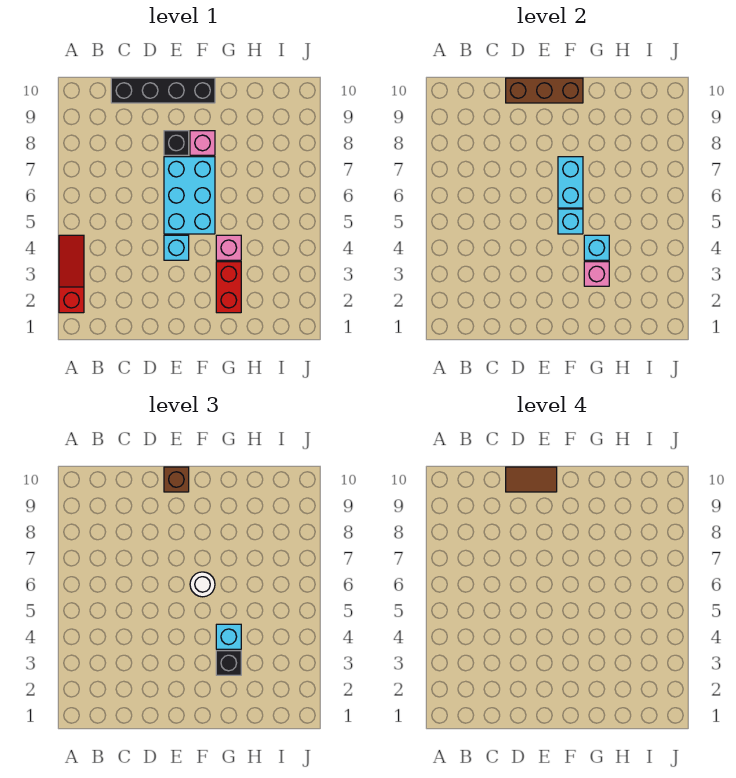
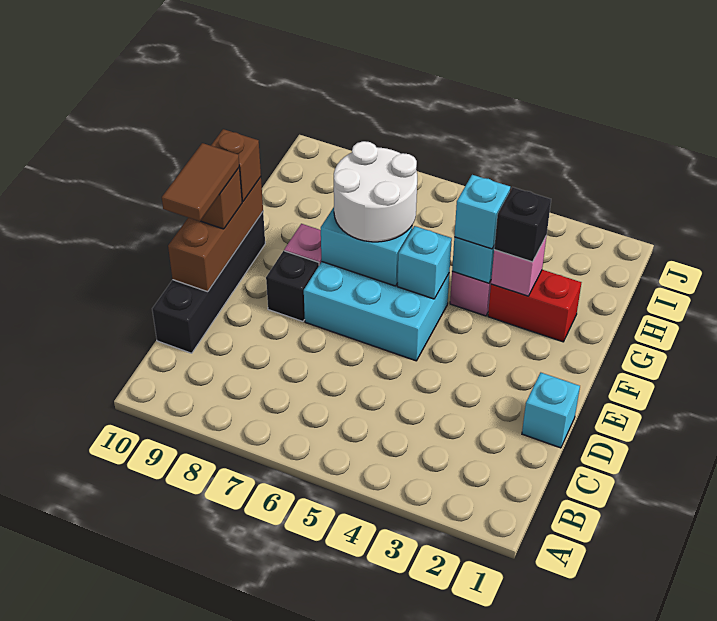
red slope A2:A4 level 1 top 2 -> none
cyan brick E4 level 1 -> cyan brick D1 level 1
white round brick F6 level 3 -> white round brick F6:G7 level 3
none -> brown brick F10 level 3

